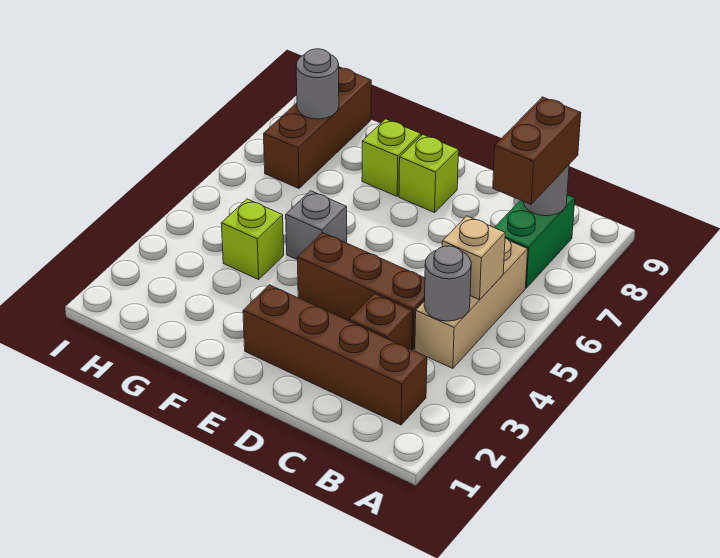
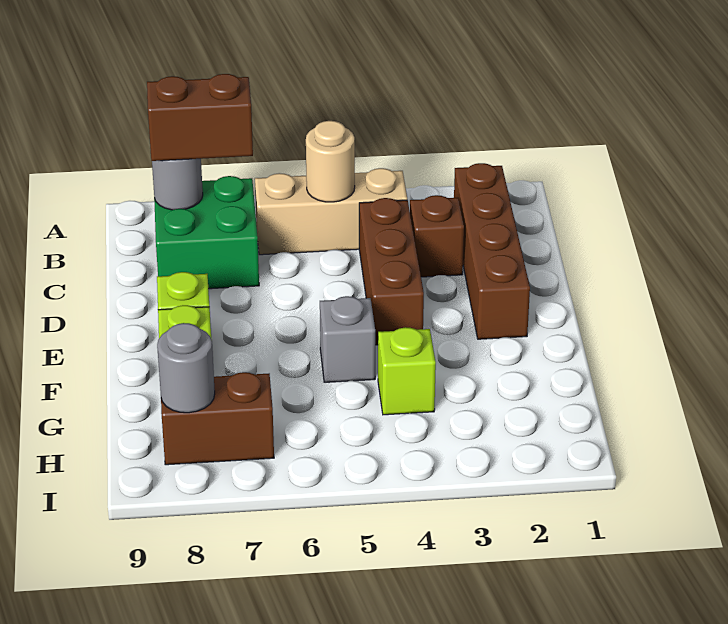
grey round brick B4 level 2 -> none
tan brick B5 level 2 -> tan round brick B5 level 2
green brick B7:B8 level 1 -> green brick B7:C8 level 1
brown brick H7:H9 level 1 -> brown brick H7:H8 level 1

